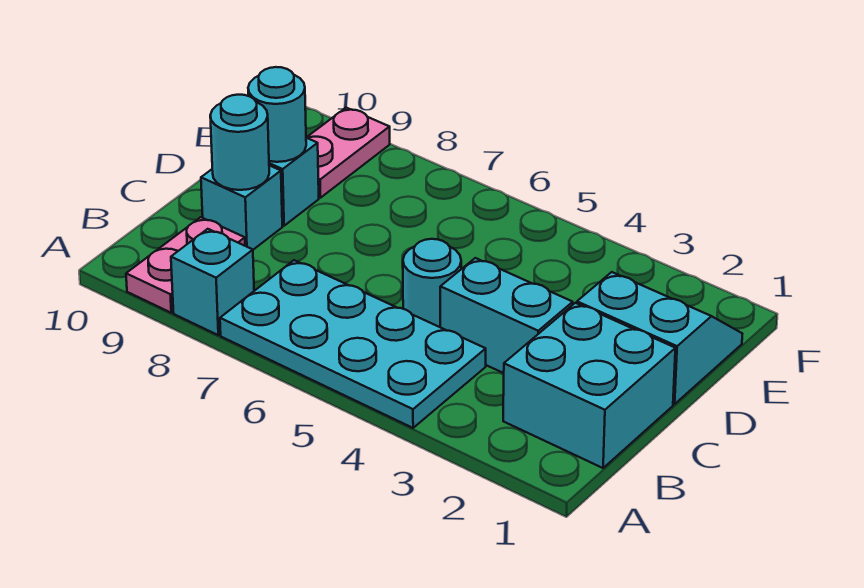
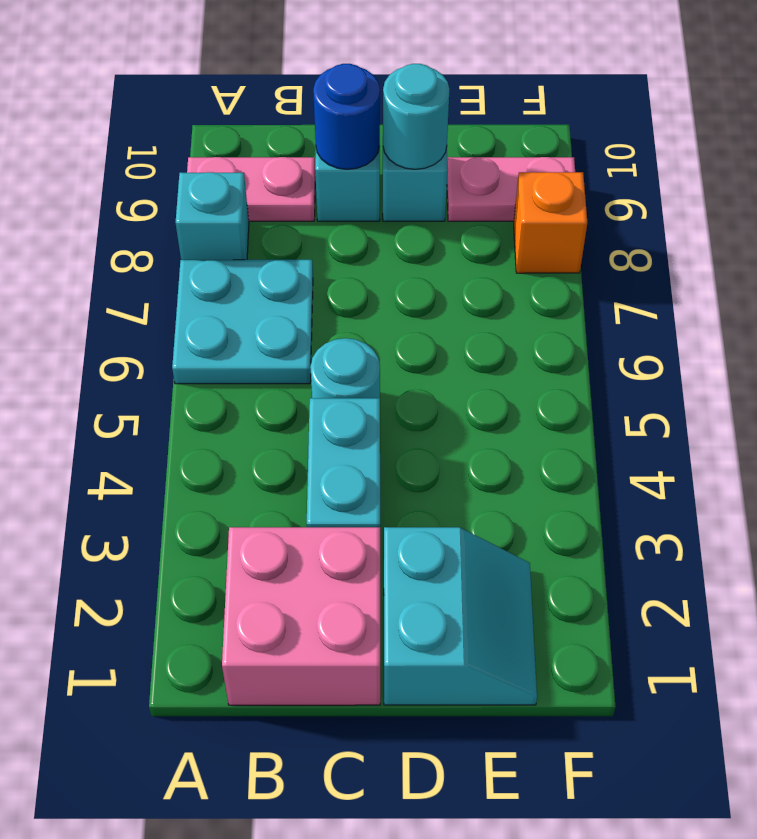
cyan plate A4:B7 level 1 -> cyan plate A6:B7 level 1
cyan brick B1:C2 level 1 -> pink brick B1:C2 level 1
cyan round brick C9 level 2 -> blue round brick C9 level 2
none -> orange brick F8 level 1

